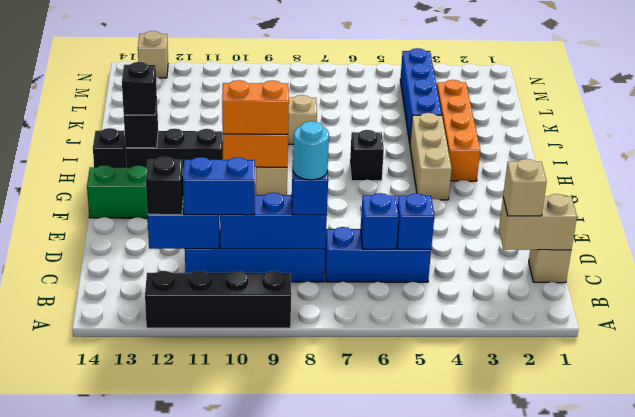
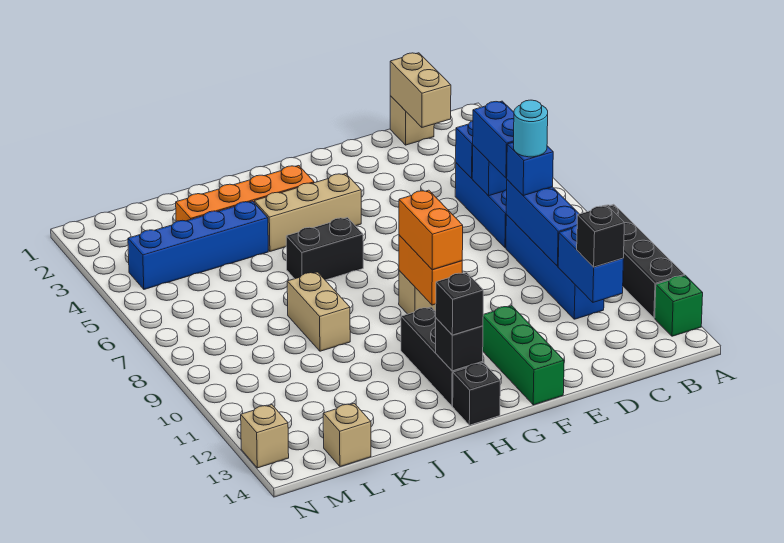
none -> green brick A13 level 1
tan brick C2 level 3 -> tan brick L14 level 1
blue brick C10:C11 level 3 -> blue brick C6:C7 level 3
black brick H6 level 1 -> black brick H6:I6 level 1

